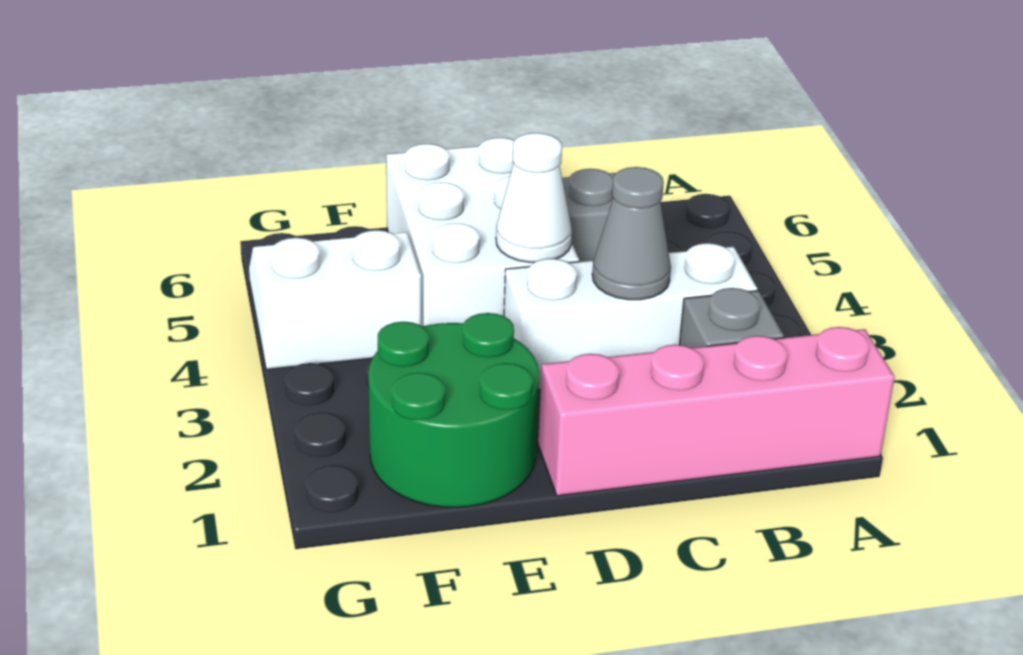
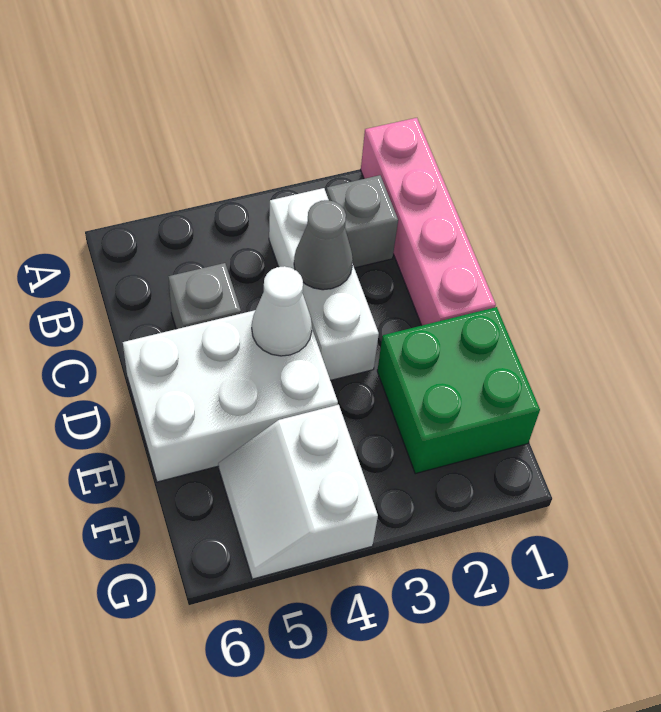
green round brick E1:F2 level 1 -> green brick E1:F2 level 1

